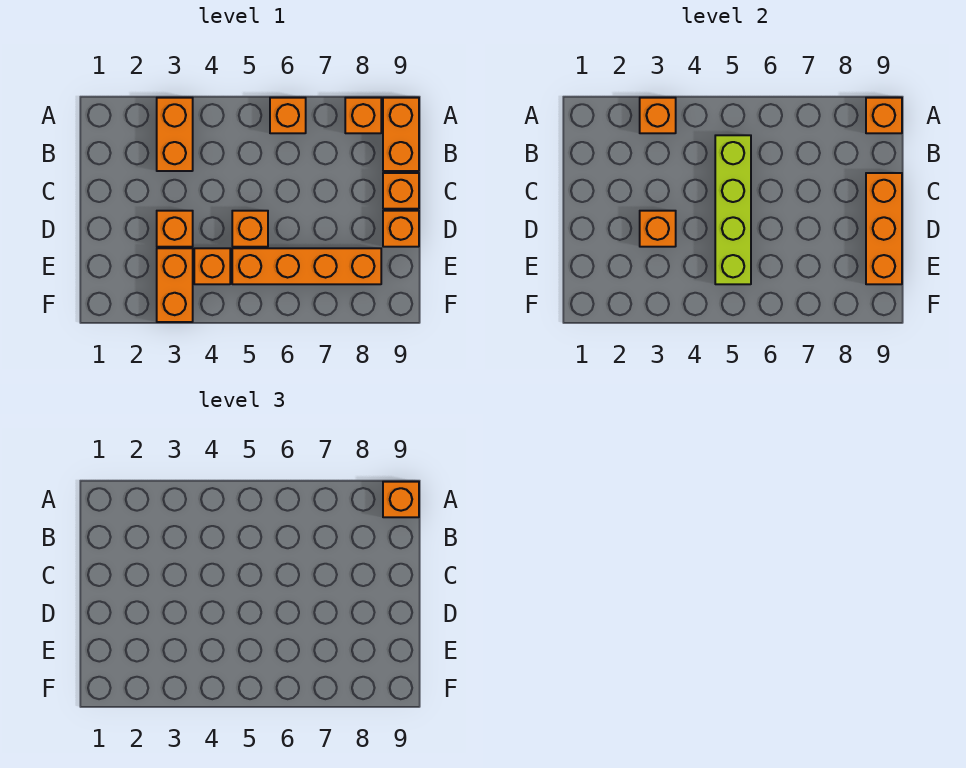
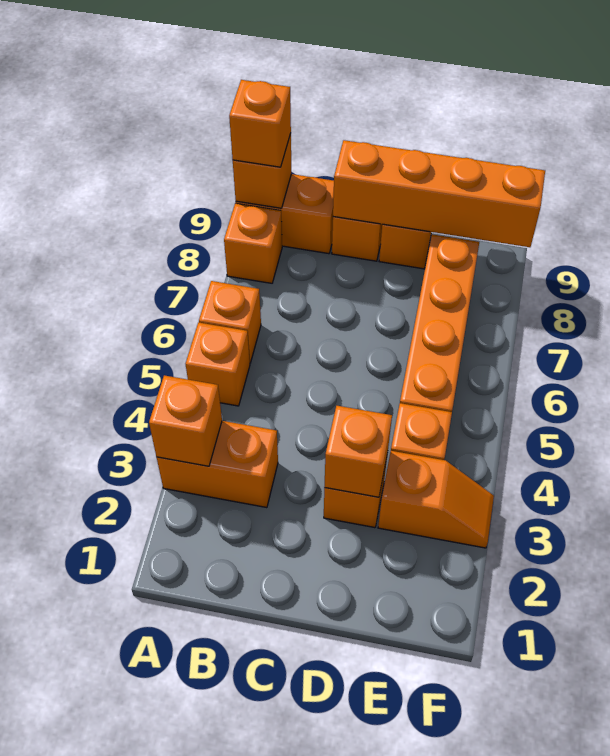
lime brick B5:E5 level 2 -> none
orange brick C9:E9 level 2 -> orange brick C9:F9 level 2
orange brick D5 level 1 -> orange brick A5 level 1
orange brick E3:F3 level 1 -> orange slope E3:F3 level 1 top E

